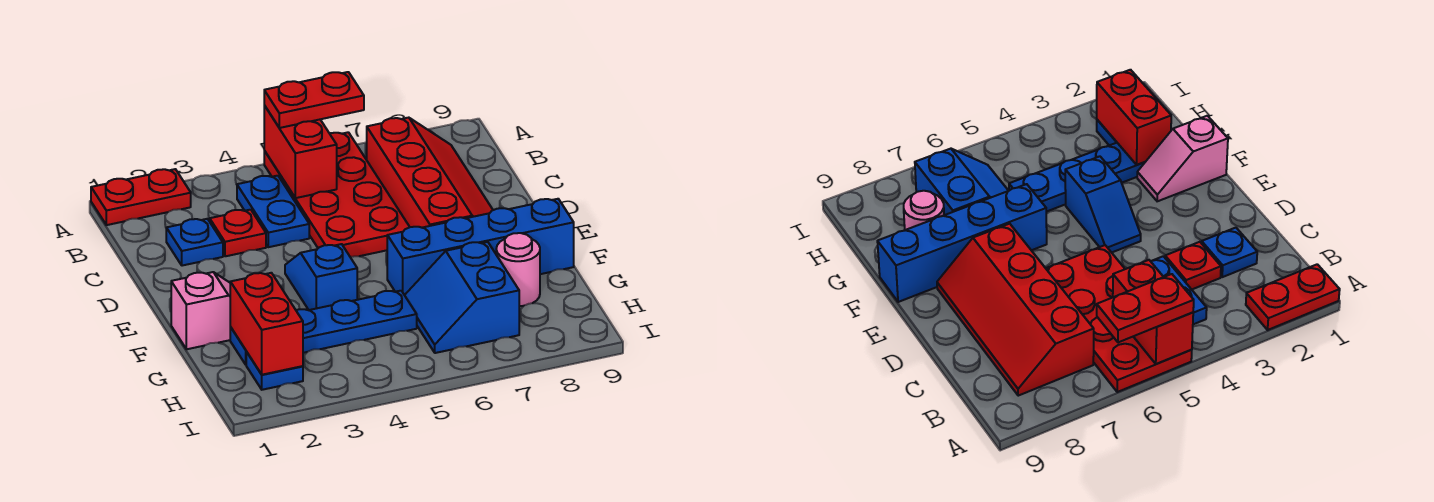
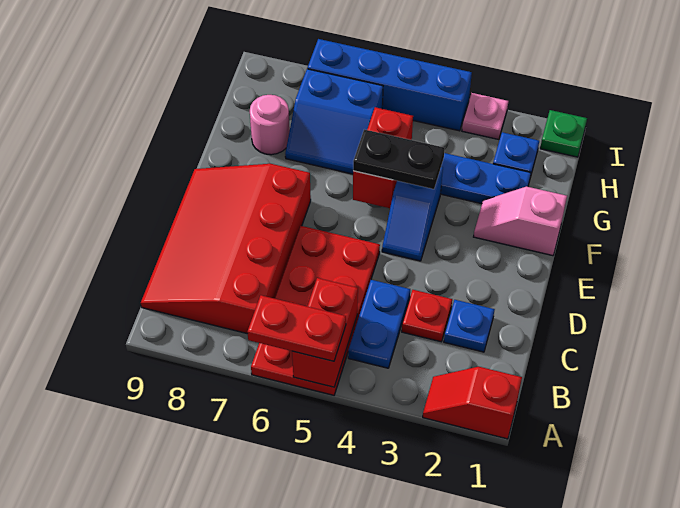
red plate A1:A2 level 1 -> red slope A1:A2 level 1 top 1
red slope B7:E8 level 1 top 7 -> red slope B7:E9 level 1 top 7
none -> black plate F4:F5 level 3
blue brick F6:F9 level 1 -> blue brick I4:I7 level 1
red brick G2:H2 level 2 -> red brick F5:G5 level 2
blue slope G6:H7 level 1 top 7 -> blue slope G6:H7 level 1 top H
none -> green plate I1 level 1
none -> pink plate I3 level 1

